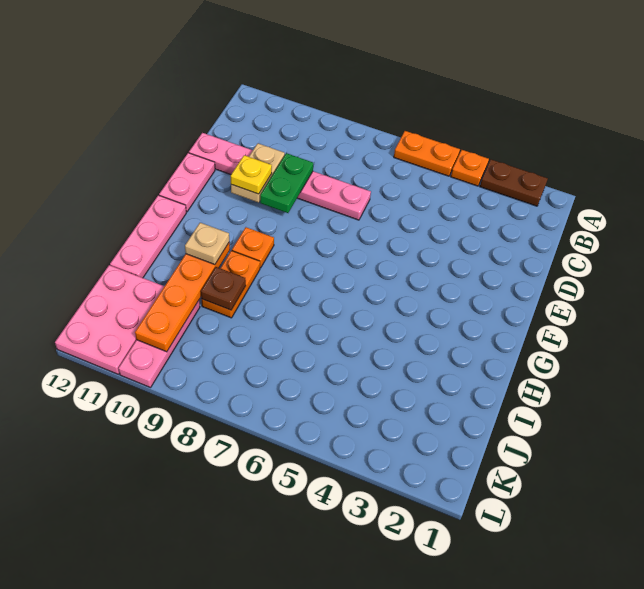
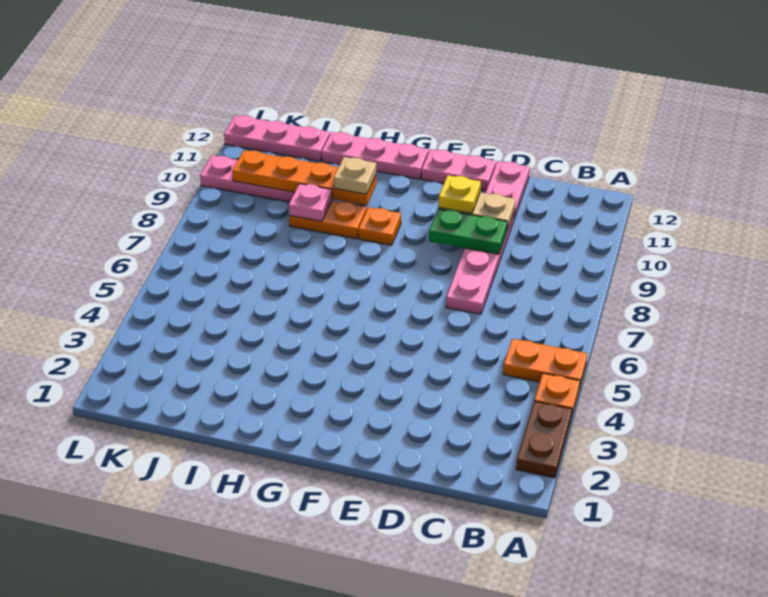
orange plate A5:A6 level 1 -> orange plate A5:B5 level 1
brown plate I9 level 2 -> pink plate I9 level 2
pink plate J11:L12 level 1 -> pink plate J12:L12 level 1

